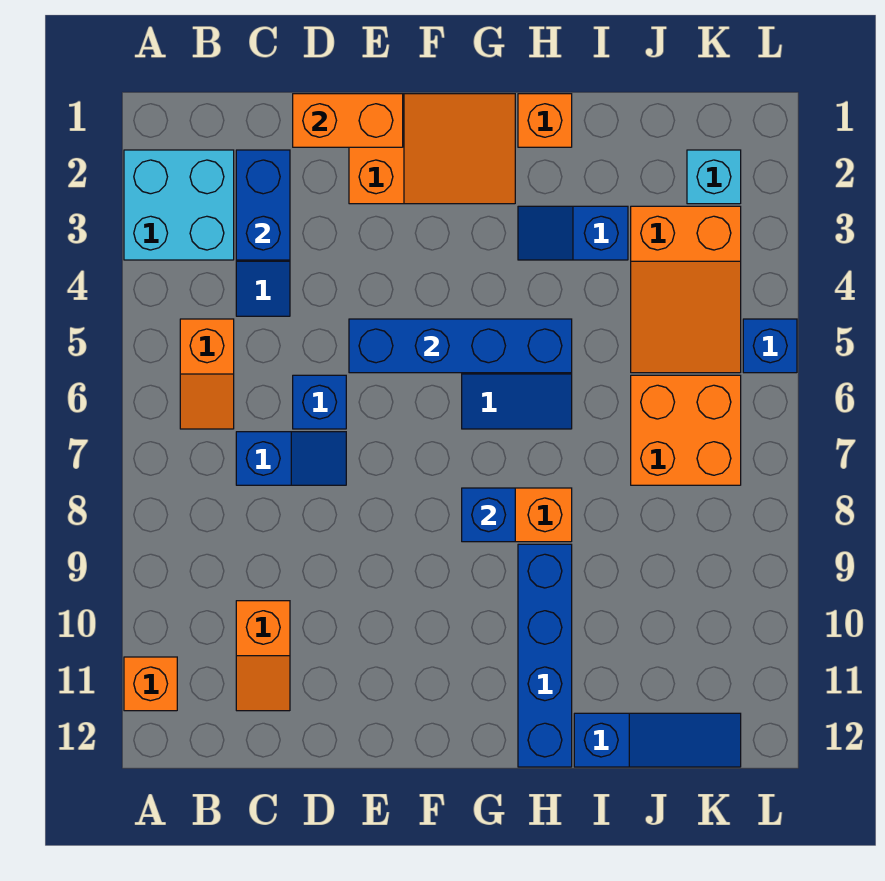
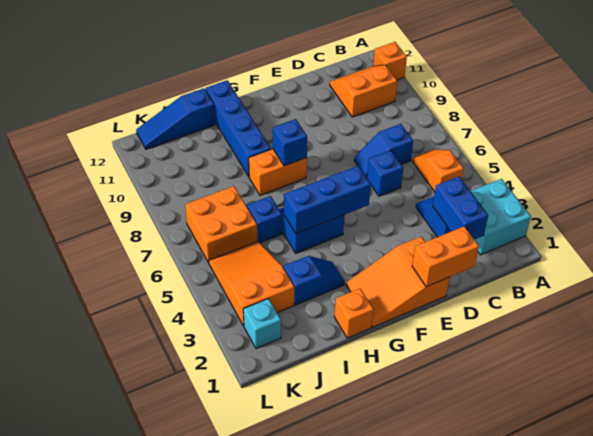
orange slope C10:C11 level 1 top 10 -> orange slope B10:C11 level 1 top 10
blue brick E5:H5 level 2 -> blue brick F5:H5 level 2
blue brick L5 level 1 -> blue brick I6 level 1

